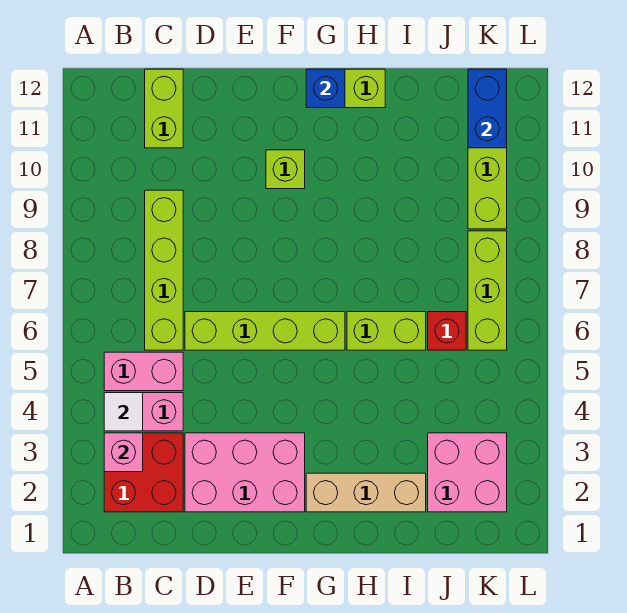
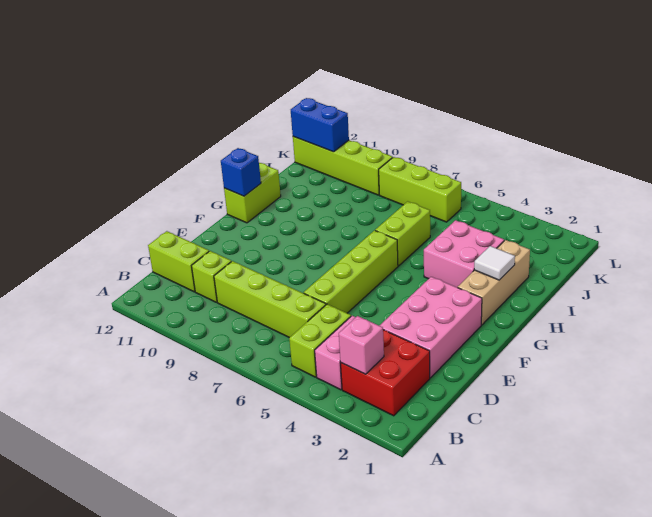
white tile B4 level 2 -> white tile H2 level 2
pink brick B5:C5 level 1 -> lime brick B5:C5 level 1
lime brick F10 level 1 -> lime brick C10 level 1
pink brick J2:K3 level 1 -> pink brick H3:I4 level 1
red brick J6 level 1 -> none

